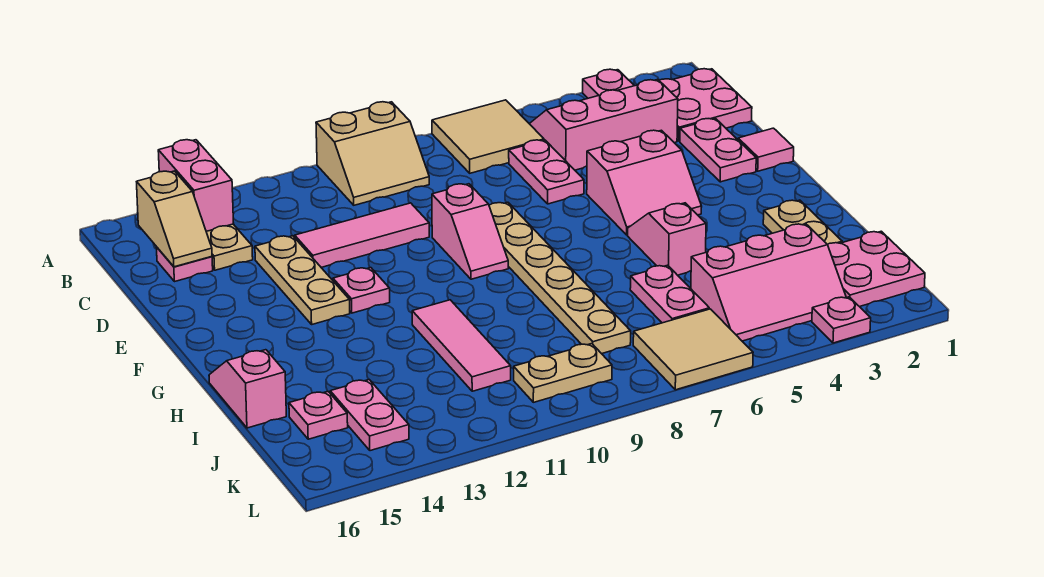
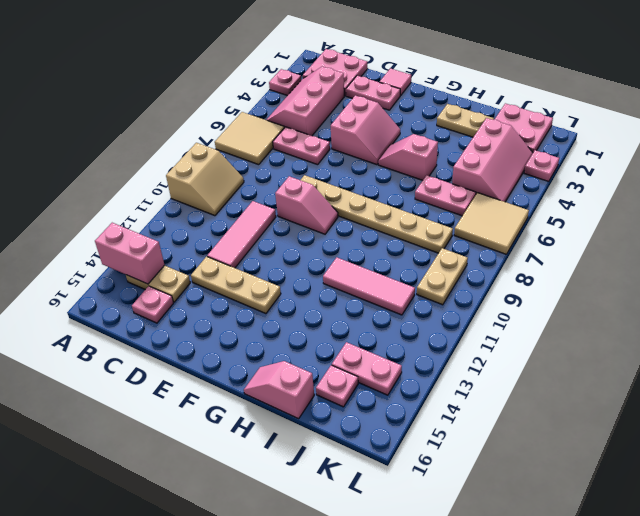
tan slope B15:C15 level 2 top B -> none
pink plate F12 level 1 -> none

